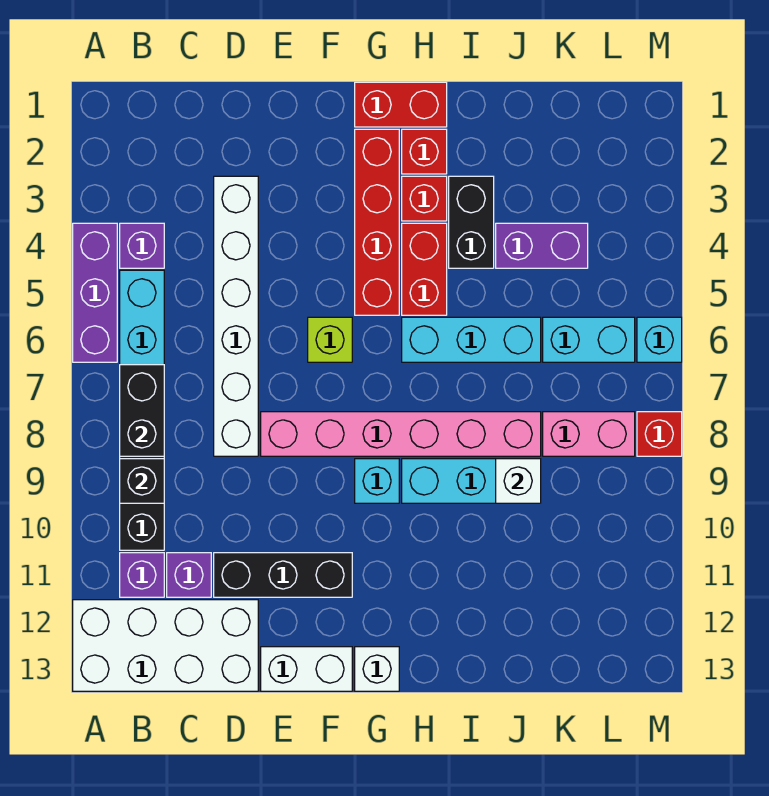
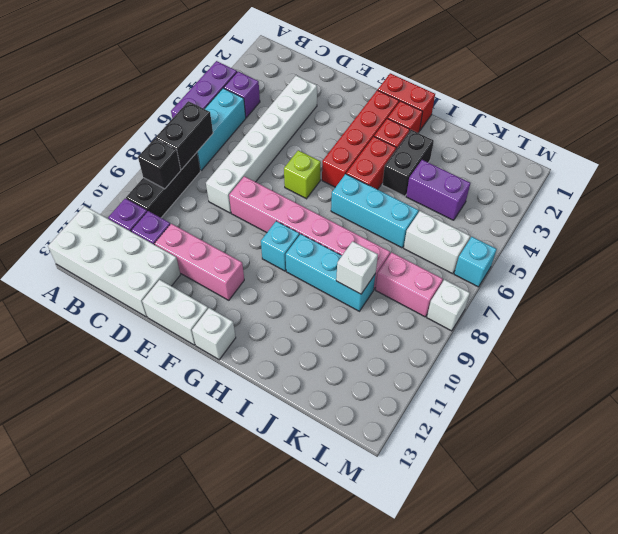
black brick D11:F11 level 1 -> pink brick D11:F11 level 1
cyan brick K6:L6 level 1 -> white brick K6:L6 level 1
red brick M8 level 1 -> white brick M8 level 1

